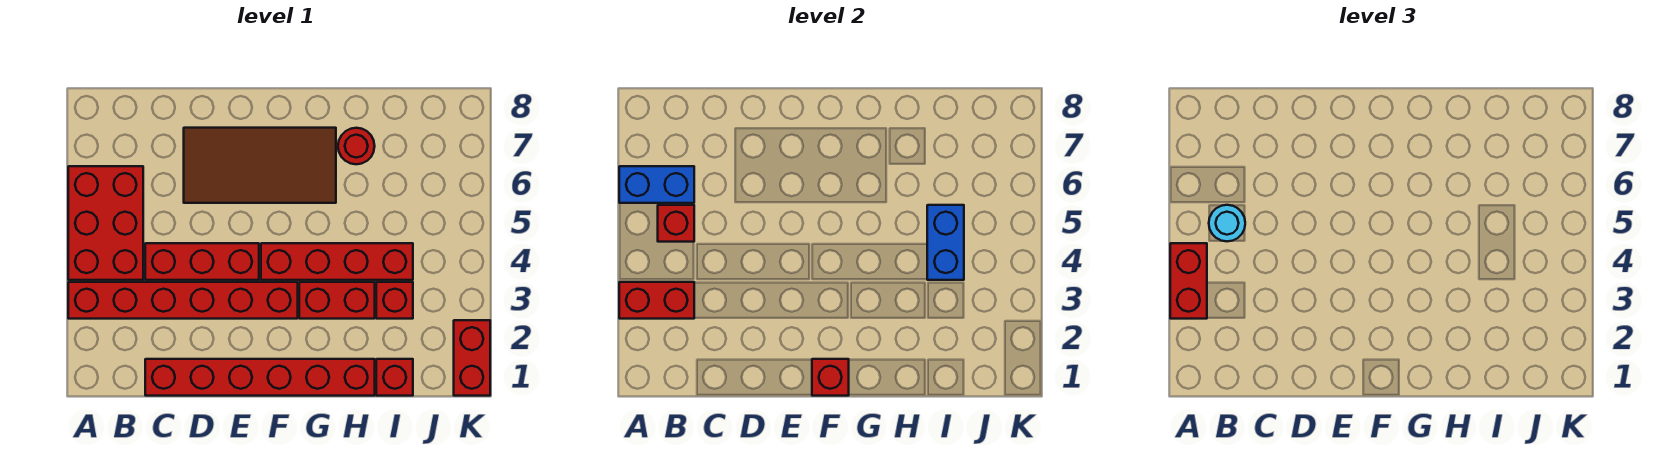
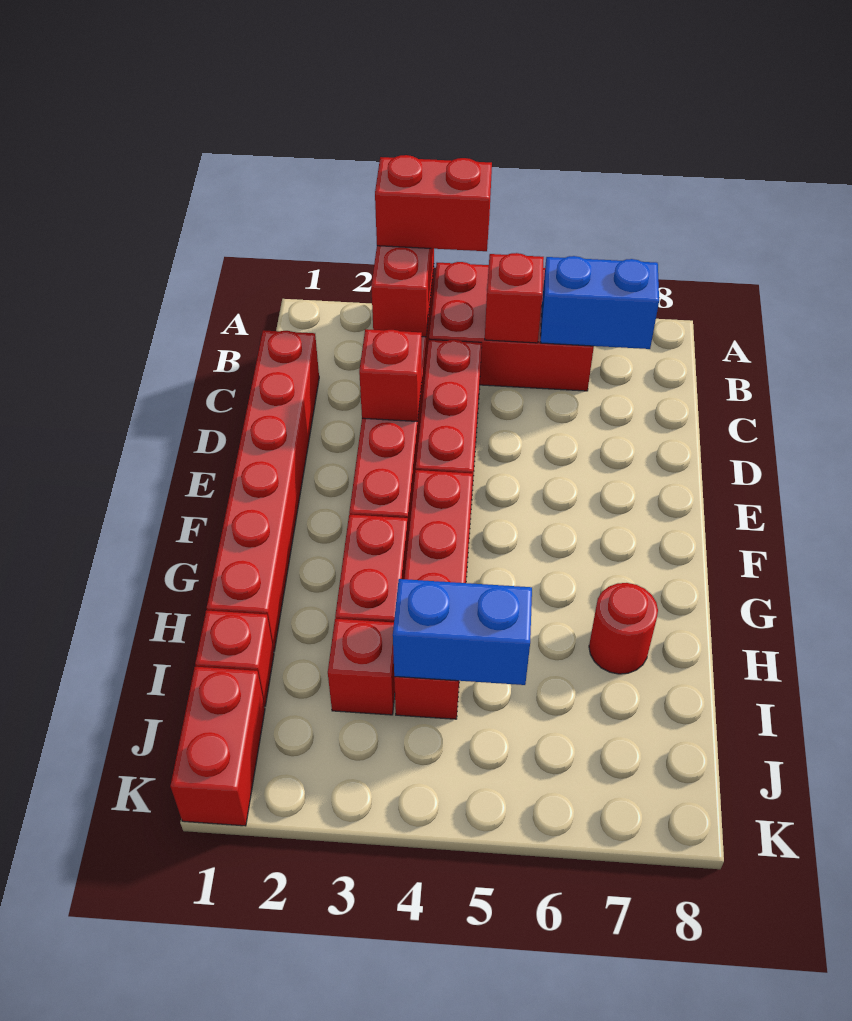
blue brick A6:B6 level 2 -> blue brick B6:B7 level 2
cyan round brick B5 level 3 -> none
brown tile D6:G7 level 1 -> none
red brick F1 level 2 -> red brick D3 level 2
red brick K1:K2 level 1 -> red brick J1:K1 level 1

